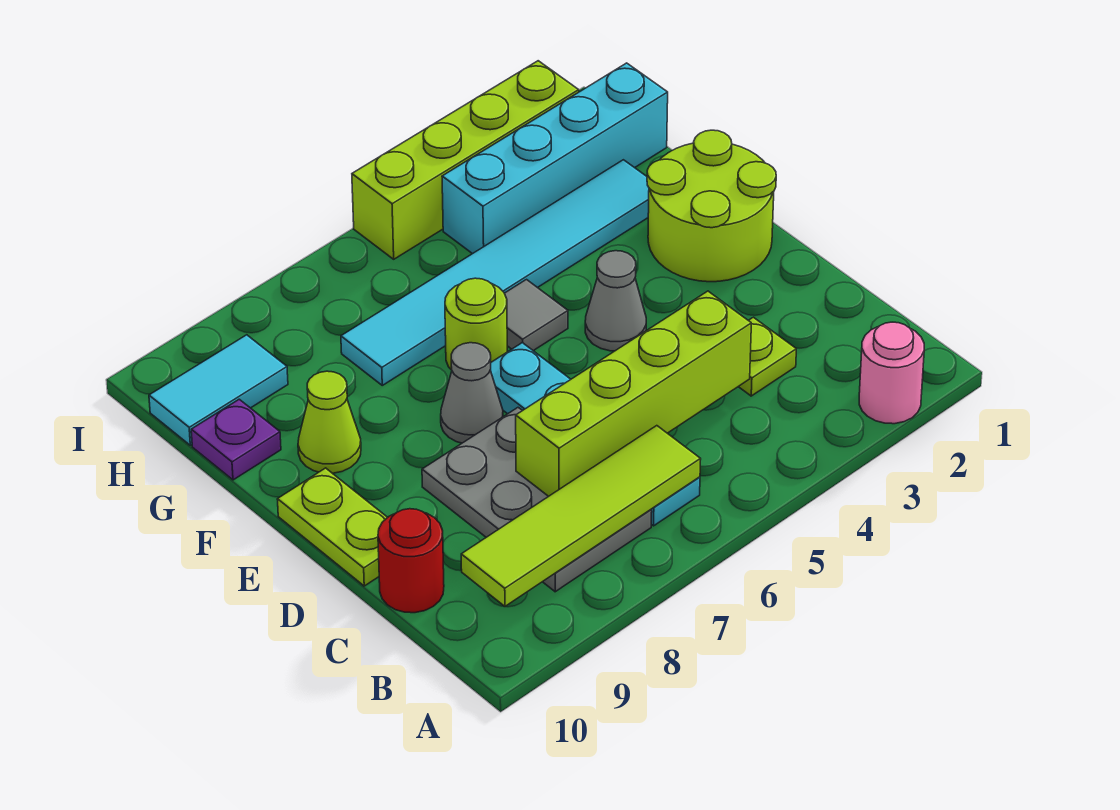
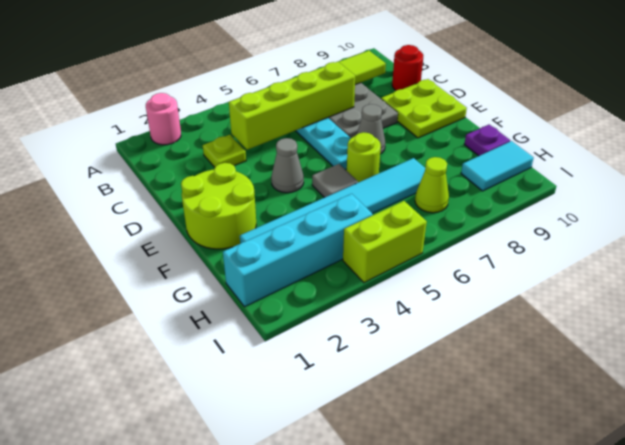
lime plate D10:E10 level 1 -> lime plate D9:E10 level 1
lime cone F9 level 1 -> lime cone H7 level 1
lime brick I2:I5 level 1 -> lime brick I4:I5 level 1

